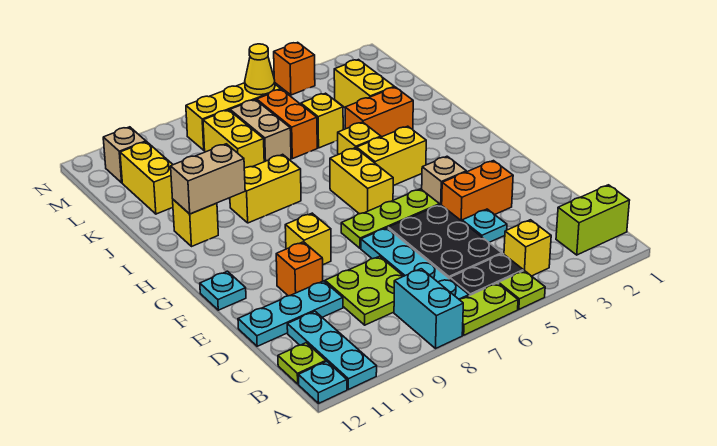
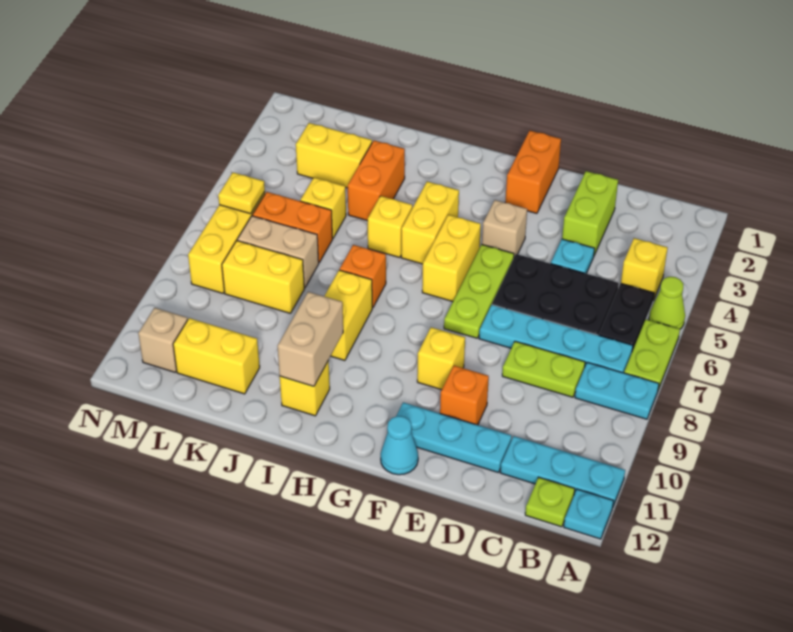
lime plate A5 level 1 -> lime cone A5 level 1
cyan brick A8:B8 level 1 -> cyan plate A8:B8 level 1
lime brick B1:B2 level 1 -> lime brick D2:D3 level 1
lime plate C8:D9 level 1 -> lime plate C8:D8 level 1
cyan plate D10:D12 level 1 -> cyan plate D11:F11 level 1
orange brick E3:E4 level 1 -> orange brick F1:F2 level 1
cyan plate F12 level 1 -> cyan cone F12 level 1
yellow brick G6:H6 level 1 -> yellow brick G5:G6 level 1
yellow cone M6 level 2 -> yellow plate M6 level 2
orange brick N4 level 1 -> orange brick I7 level 1

